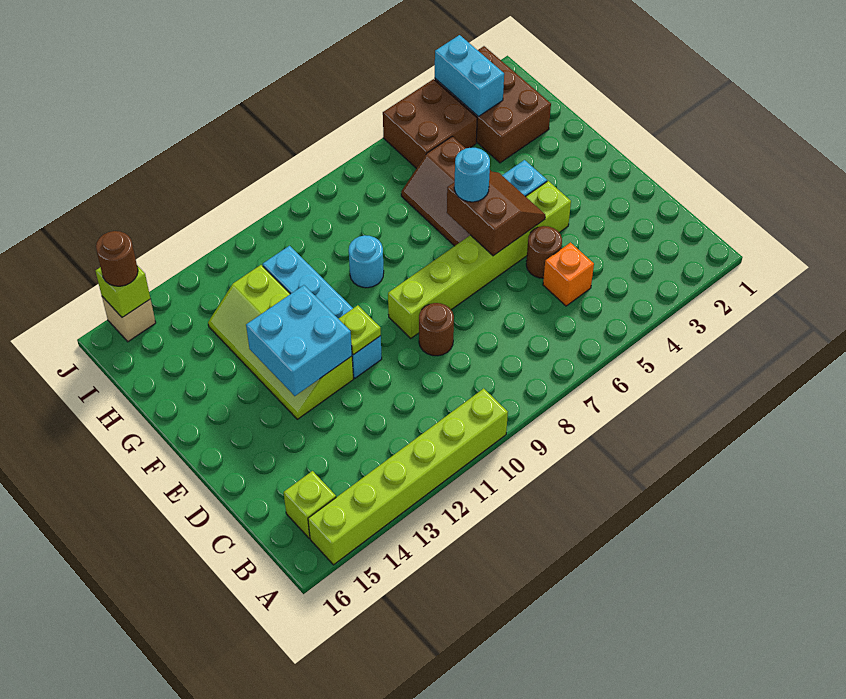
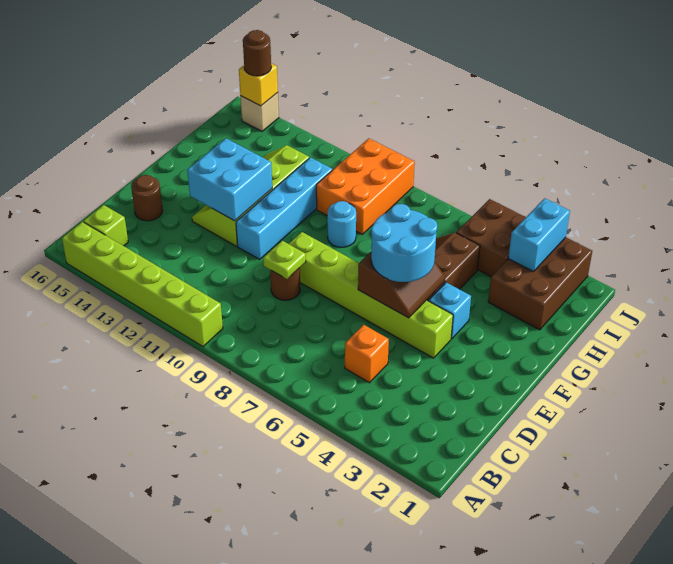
brown round brick D5 level 1 -> brown round brick D15 level 1
lime plate E11 level 2 -> lime plate D9 level 2
cyan round brick F6 level 3 -> cyan round brick E5:F6 level 3
none -> orange brick H9:J10 level 1
lime brick J15 level 2 -> yellow brick J15 level 2

